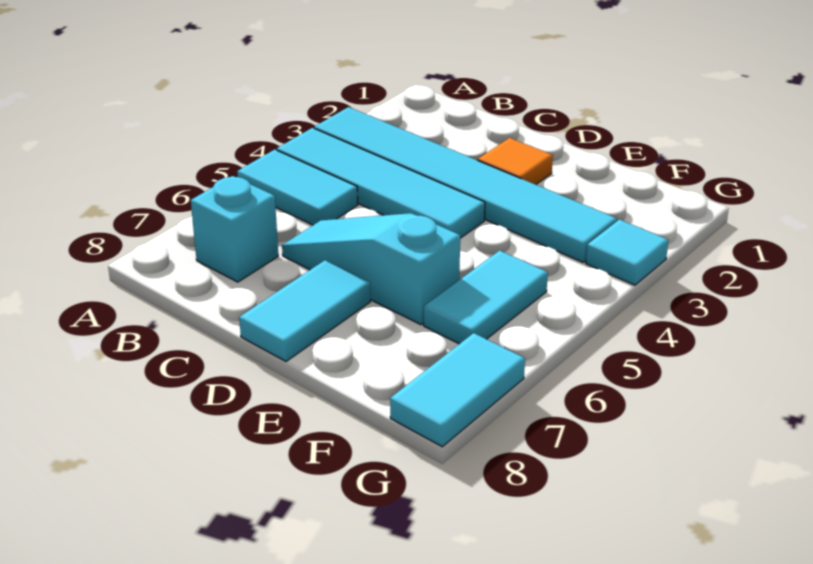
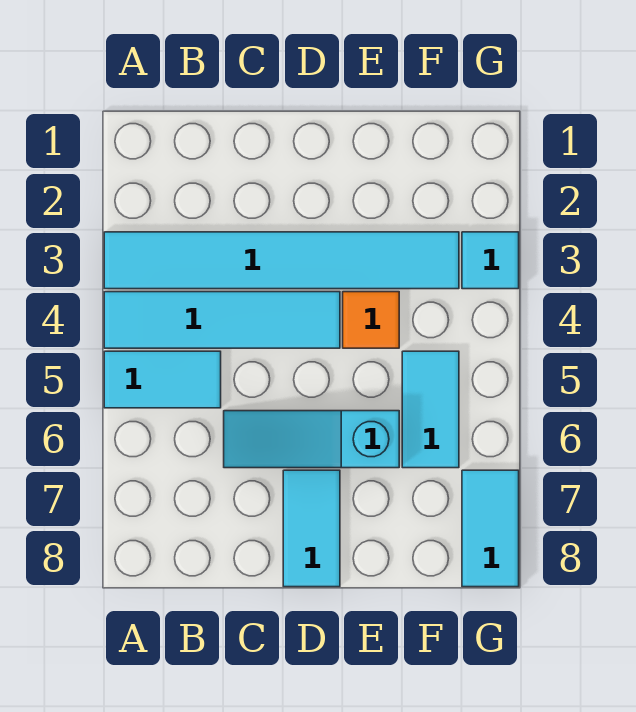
cyan brick B7 level 1 -> none
orange tile D2 level 1 -> orange tile E4 level 1

